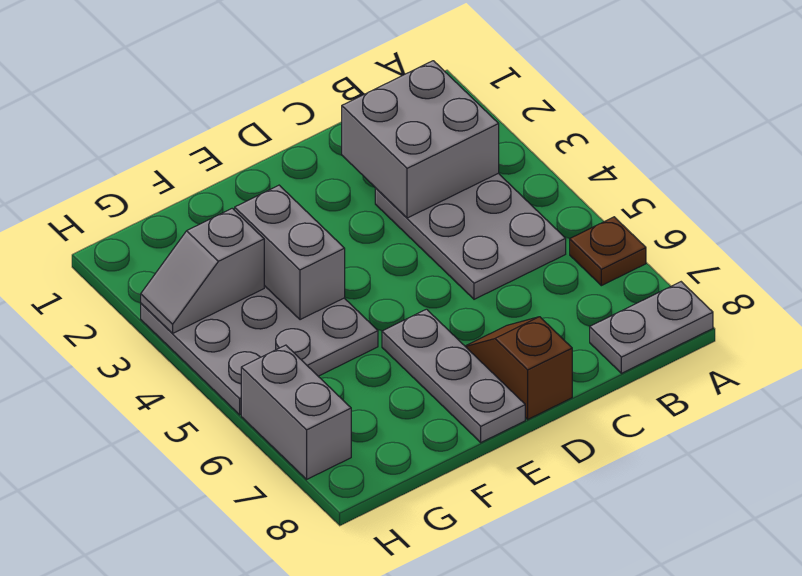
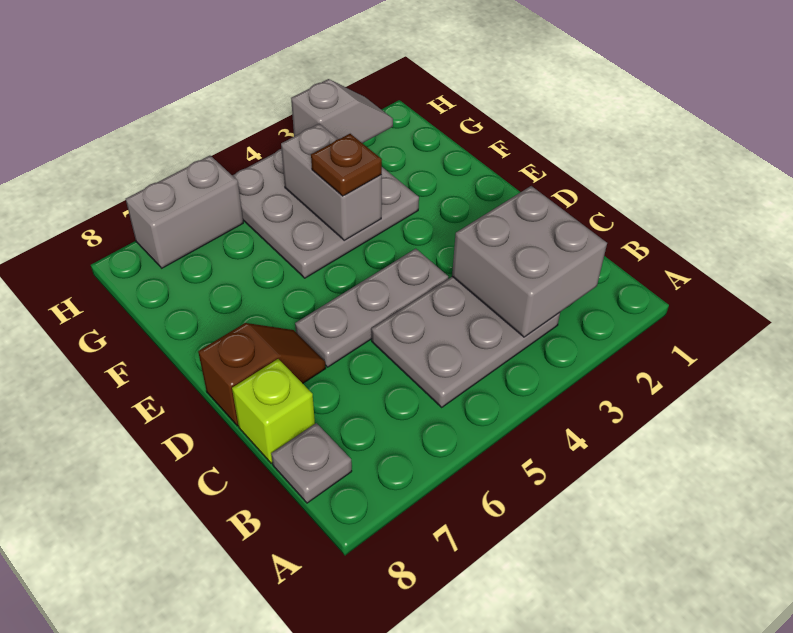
brown plate A6 level 1 -> brown plate F4 level 3
grey plate A8:B8 level 1 -> grey plate B8 level 1
none -> lime brick C8 level 1
grey plate E6:E8 level 1 -> grey plate D4:D6 level 1
grey brick F3:F4 level 2 -> grey brick F4:G4 level 2
grey slope G3:H3 level 2 top G -> grey slope H2:H3 level 2 top 3

